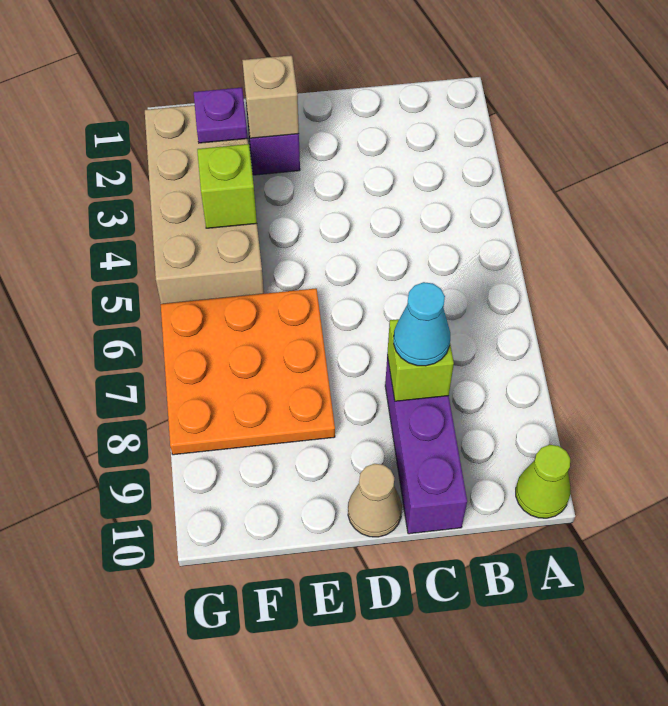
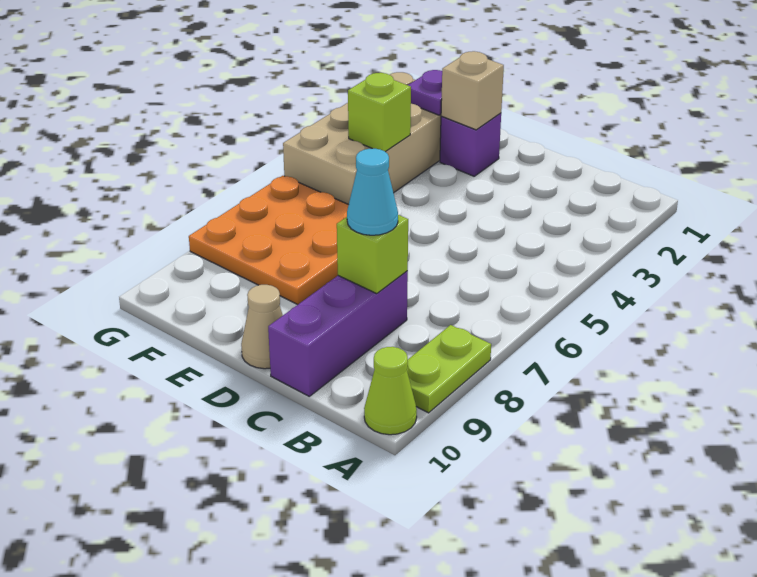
none -> lime plate A8:A9 level 1

